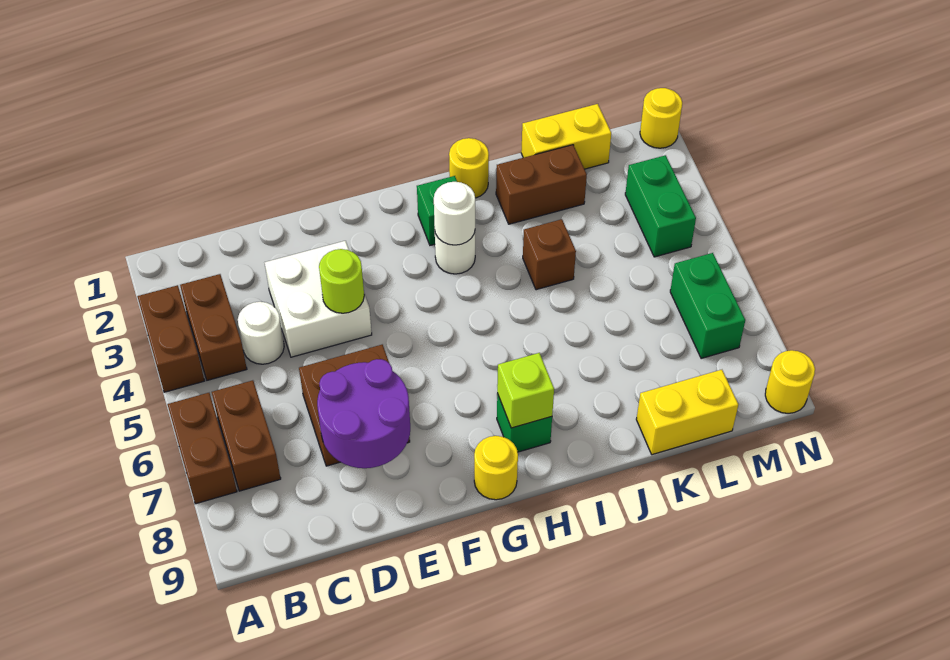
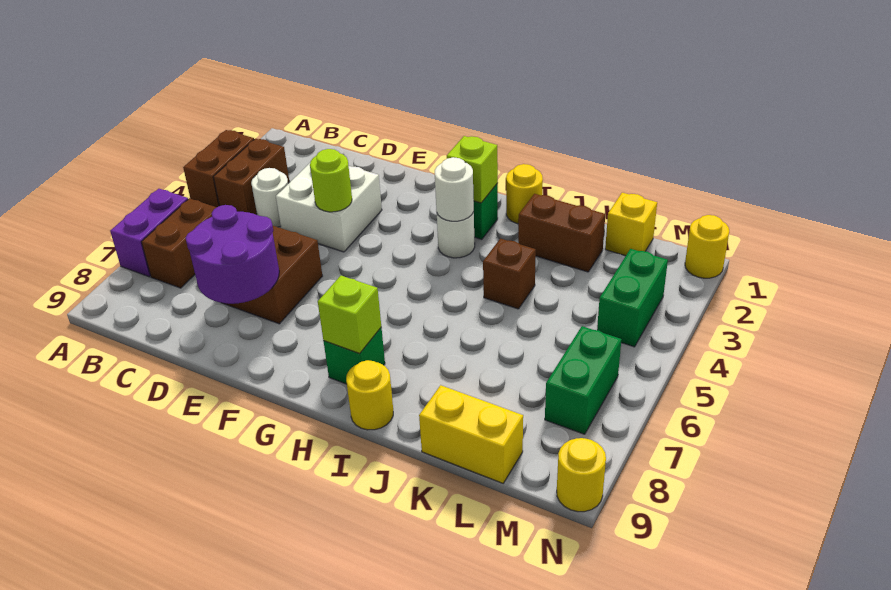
brown brick A6:A7 level 1 -> purple brick A6:A7 level 1
yellow round brick G9 level 1 -> yellow round brick I9 level 1
none -> lime brick H2 level 2
yellow brick K1:L1 level 1 -> yellow brick L1 level 1

